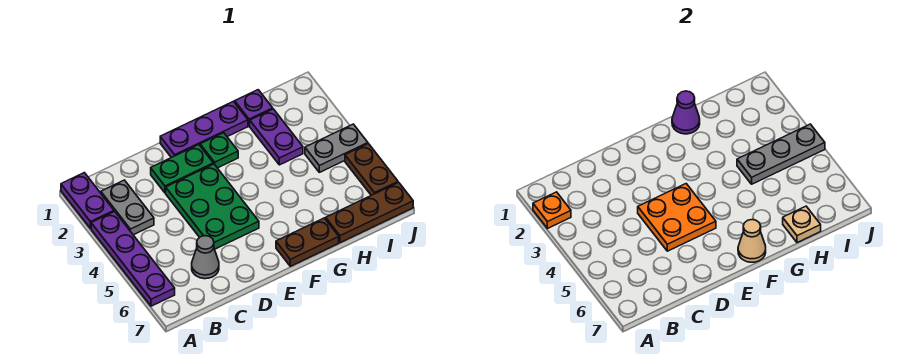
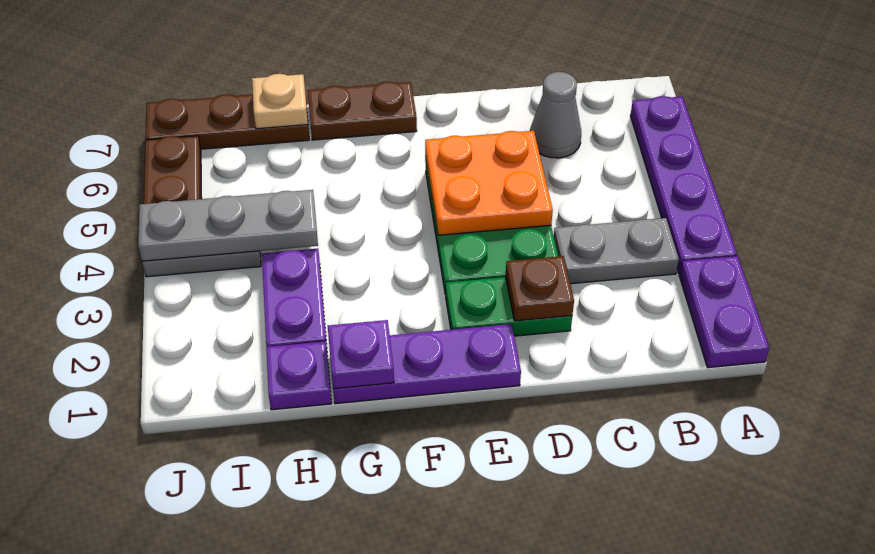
orange plate A2 level 2 -> none
grey plate B2:B3 level 1 -> grey plate B3:C3 level 1
none -> brown plate D2 level 2
green plate F2 level 1 -> none
tan cone F7 level 2 -> none
purple cone G1 level 2 -> purple plate G1 level 2

